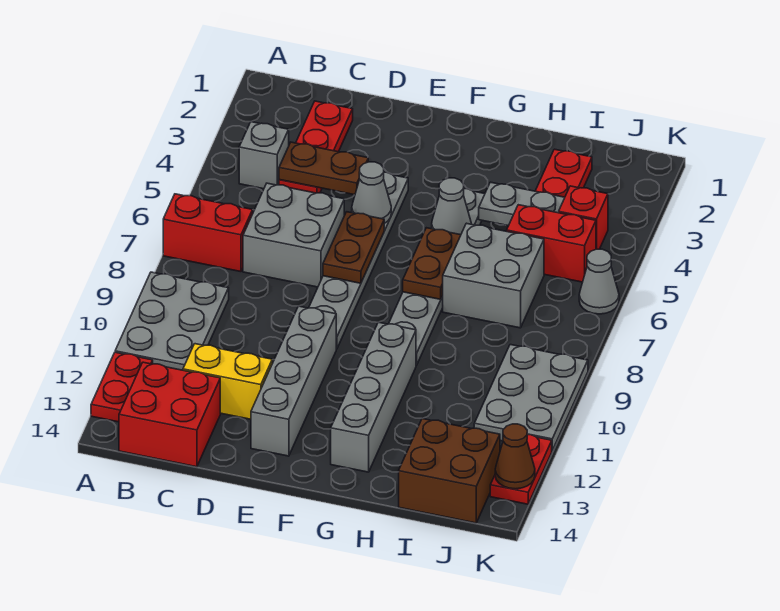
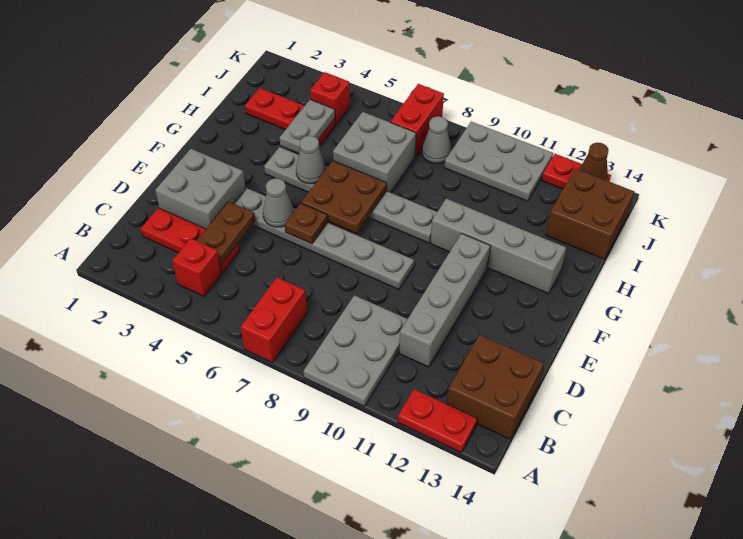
grey plate A9:B11 level 1 -> grey plate A9:C10 level 1
grey brick B4 level 1 -> red brick B4 level 1
red brick B13:C14 level 1 -> brown brick B13:C14 level 1
grey brick C6:D7 level 1 -> grey brick D2:E3 level 1
yellow brick C12:D12 level 1 -> none
brown plate E6:E7 level 2 -> brown plate E6 level 2
grey brick E10:E13 level 1 -> grey brick C11:F11 level 1
brown plate G6:G7 level 2 -> brown plate F6:G7 level 2
red brick I5:J5 level 1 -> red brick J7:K7 level 1
grey cone K6 level 1 -> grey cone J8 level 1

